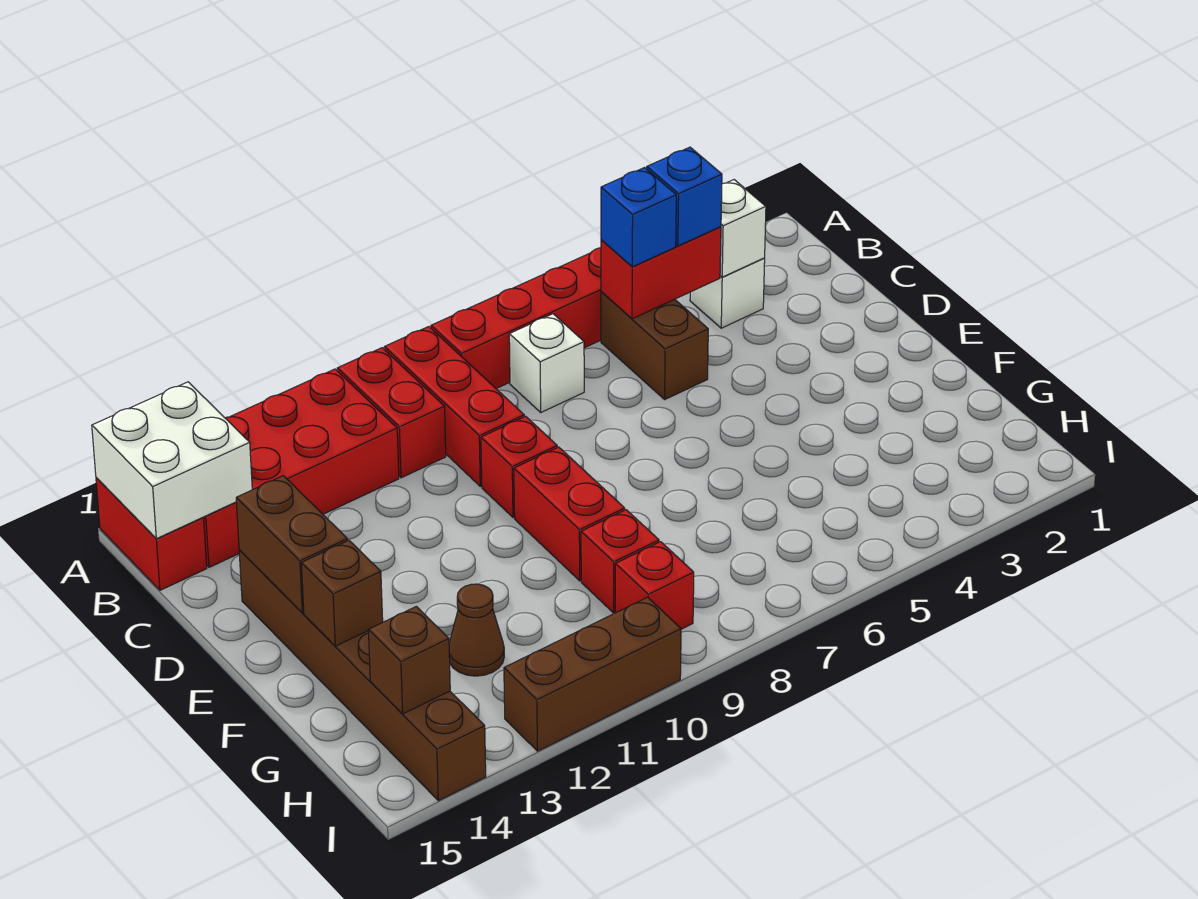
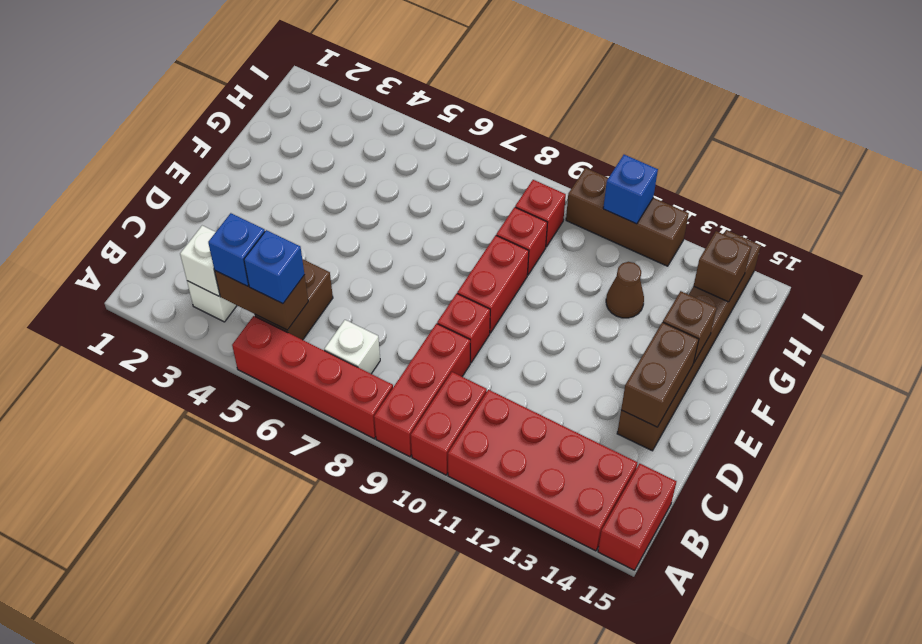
white brick A14:B15 level 2 -> none
red brick B4:B5 level 2 -> brown brick B4:B5 level 2
none -> blue brick I11 level 2

